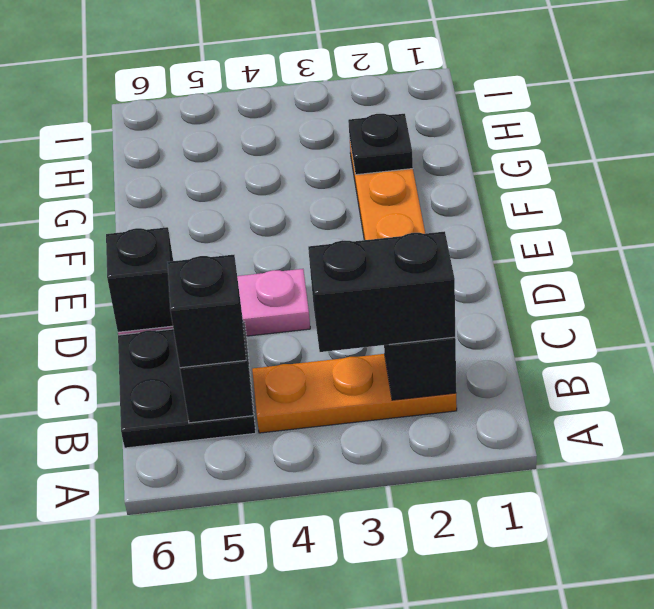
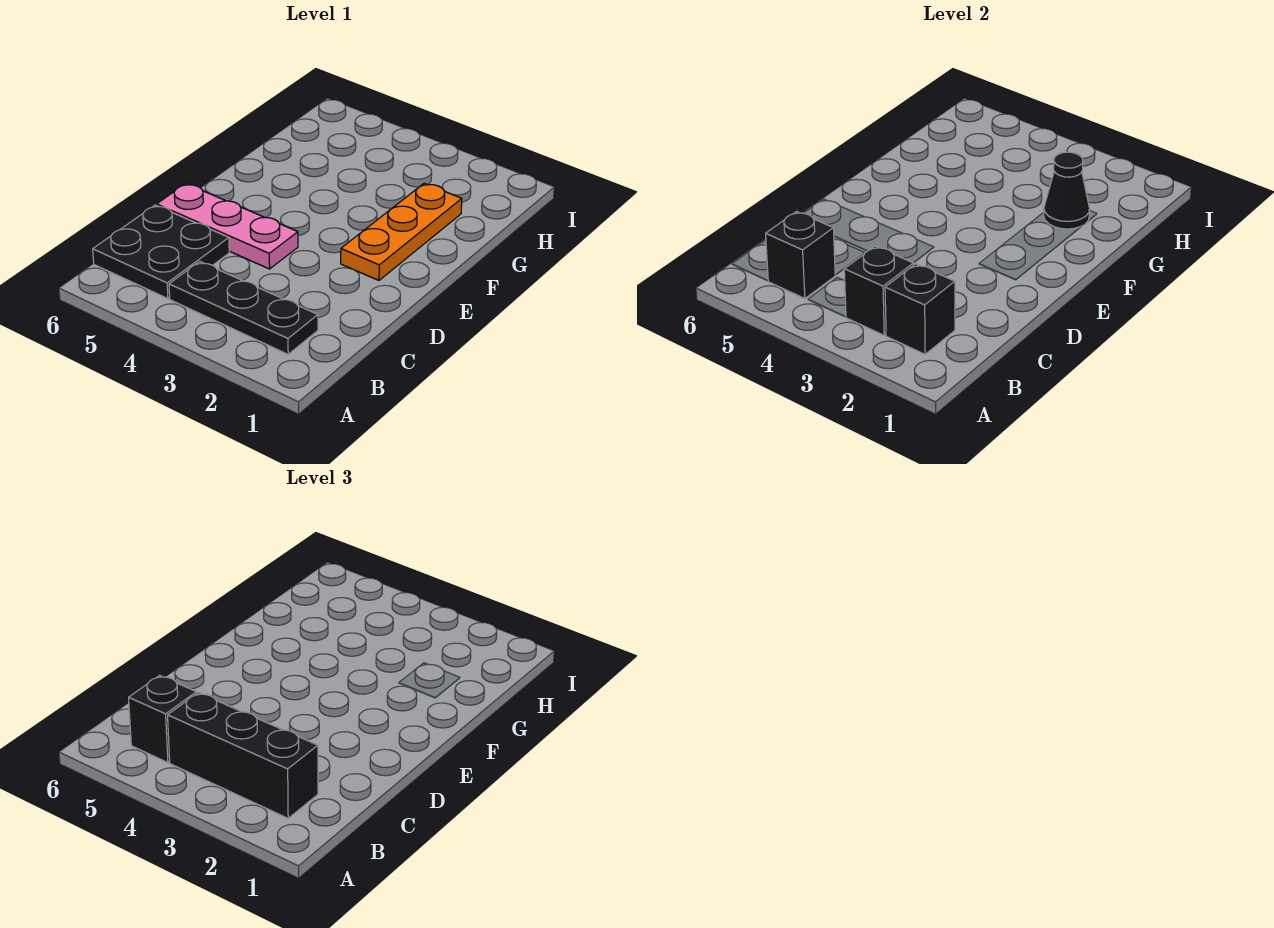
orange plate B2:B4 level 1 -> black plate B2:B4 level 1
black brick B2:B3 level 3 -> black brick B2:B4 level 3
black brick D6 level 2 -> black brick B3 level 2
black plate G2 level 2 -> black cone G2 level 2

